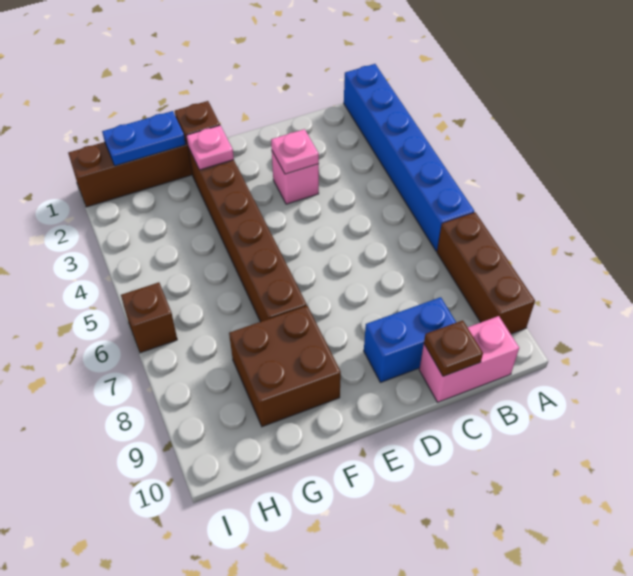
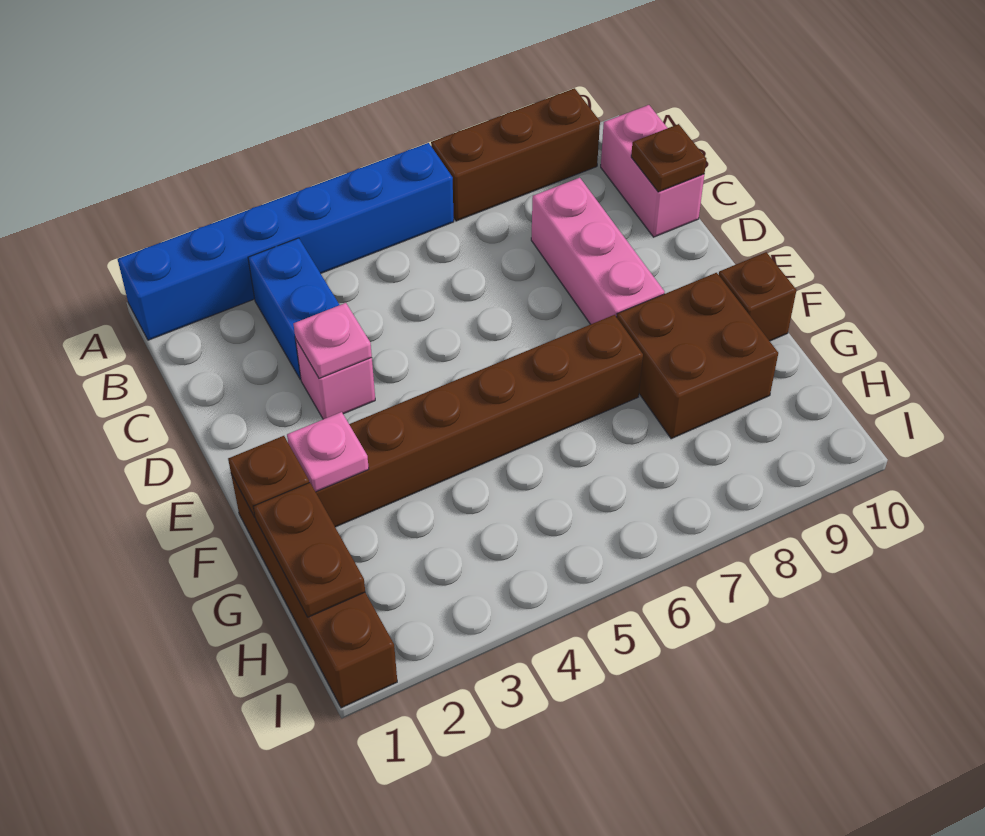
none -> pink brick C8:E8 level 1
blue brick C9:D9 level 1 -> blue brick B3:C3 level 1
blue plate G1:H1 level 2 -> brown plate G1:H1 level 2
brown brick I6 level 1 -> brown brick F10 level 1

